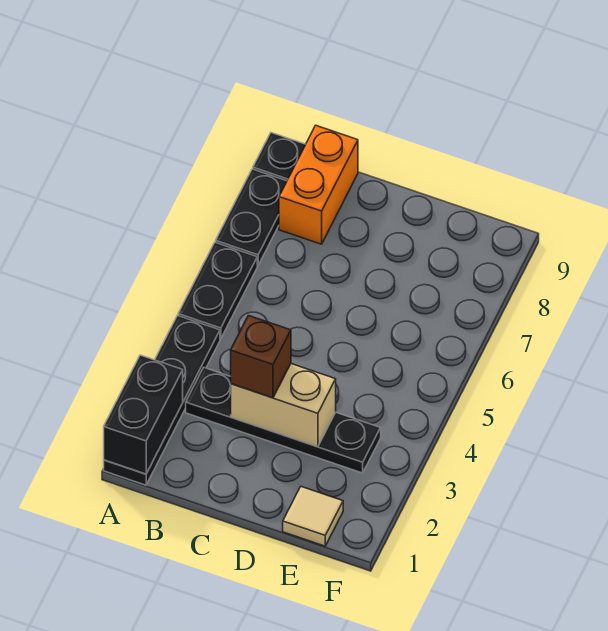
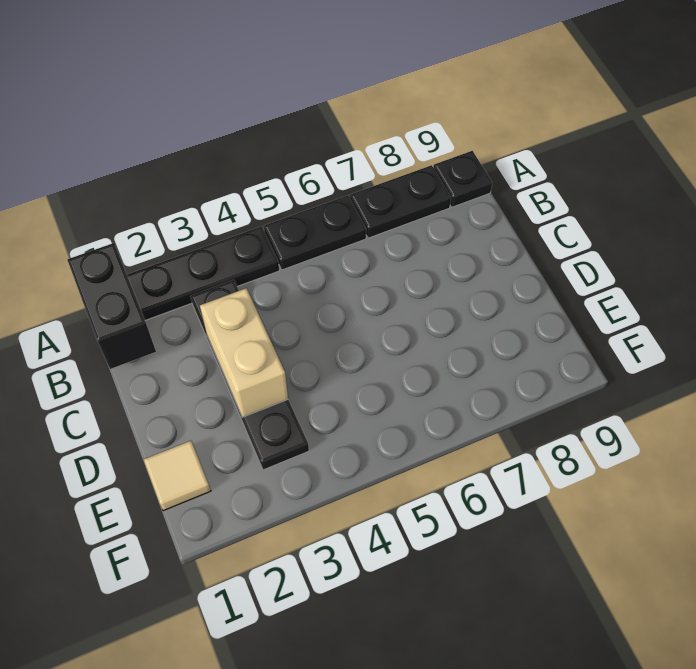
black brick A1:A2 level 2 -> black brick A1:B1 level 2
orange brick B8:B9 level 1 -> none
brown brick C3 level 3 -> none

